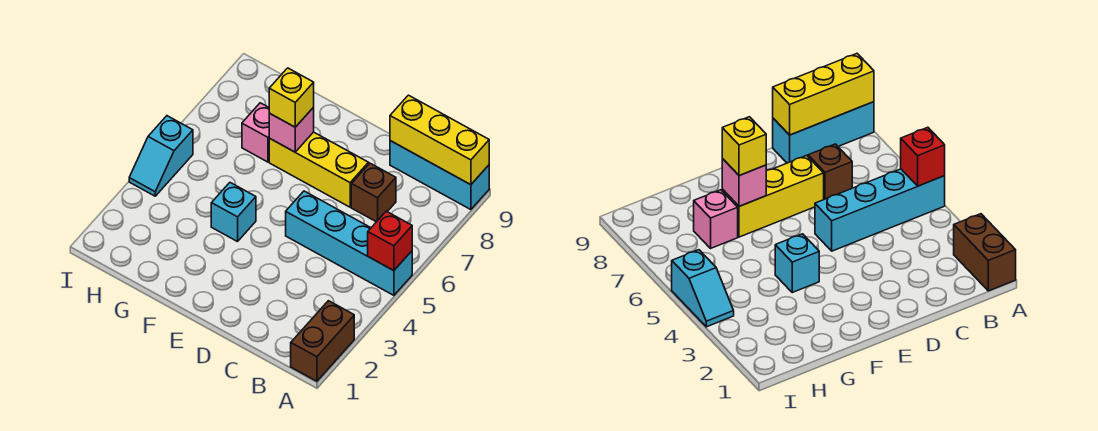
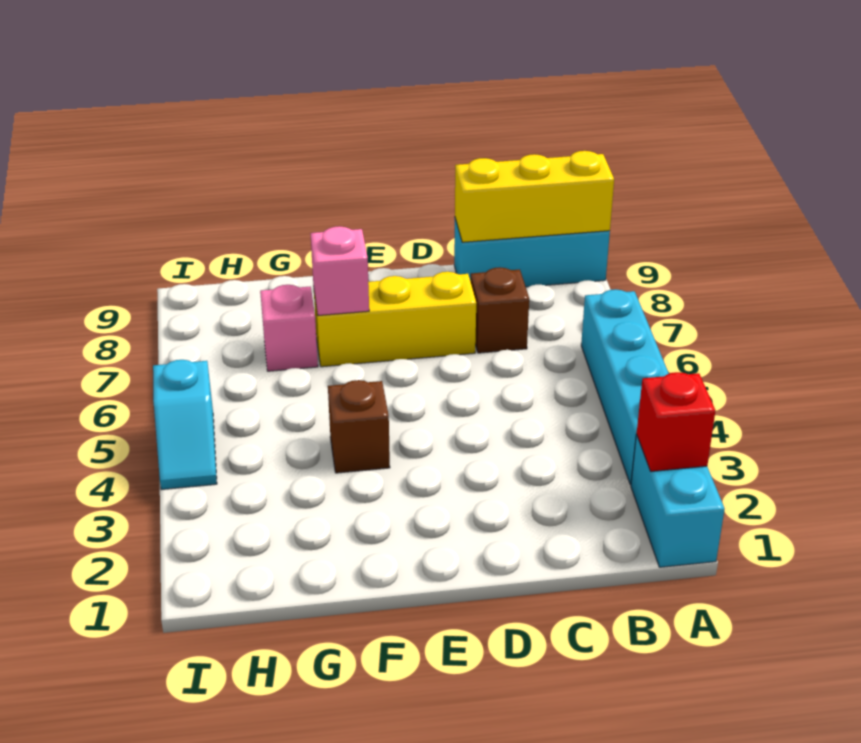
brown brick A1:A2 level 1 -> cyan brick A1:A2 level 1
cyan brick A5:D5 level 1 -> cyan brick A3:A6 level 1
red brick A5 level 2 -> red brick A2 level 2
cyan brick F4 level 1 -> brown brick F4 level 1
yellow brick F7 level 3 -> none

